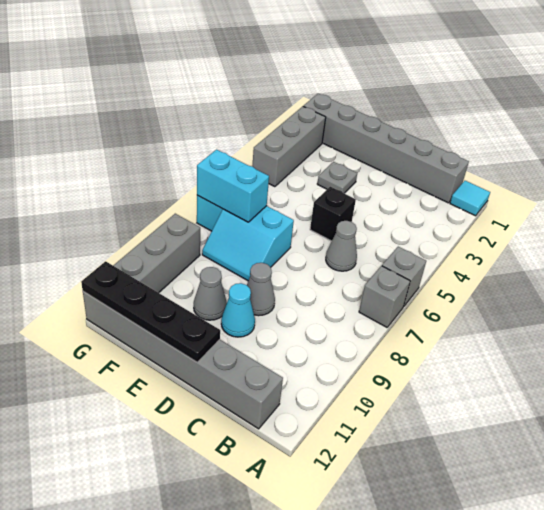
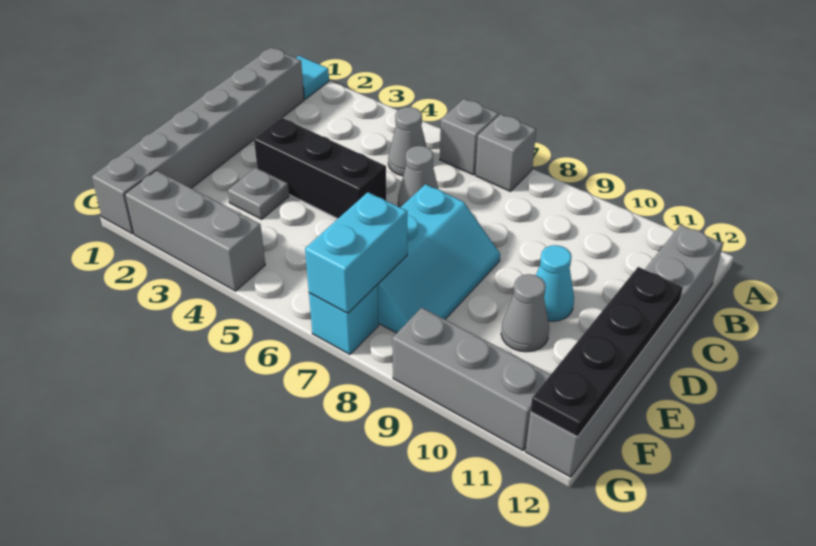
black brick D5 level 1 -> black brick D3:D5 level 1
grey cone D9 level 1 -> grey cone B5 level 1
cyan slope E7:F8 level 1 top 7 -> cyan slope D7:F8 level 1 top 7

